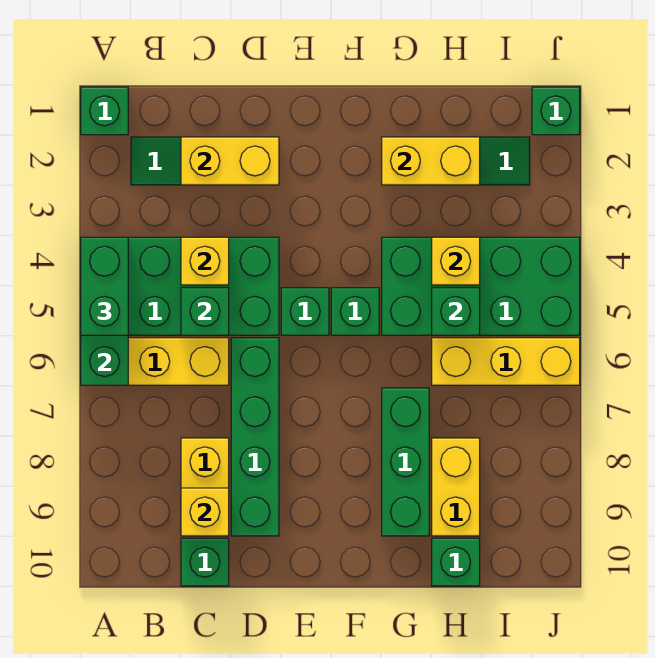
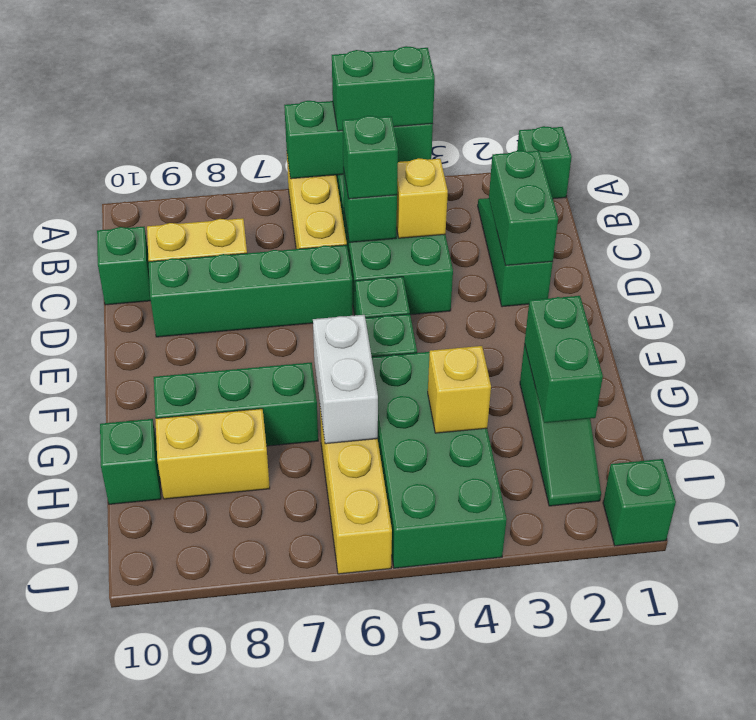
yellow brick C2:D2 level 2 -> green brick C2:D2 level 2
yellow brick C9 level 2 -> none
yellow brick G2:H2 level 2 -> green brick G2:H2 level 2
none -> white brick G6:H6 level 2
green brick H5 level 2 -> green brick C5 level 3

